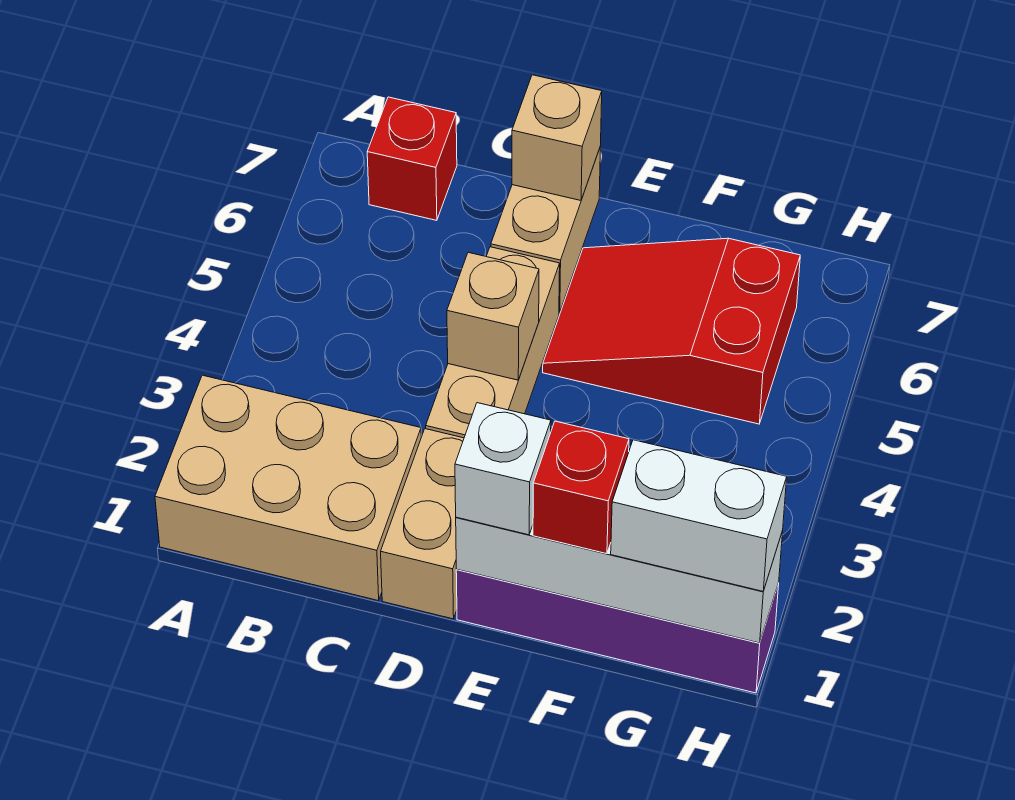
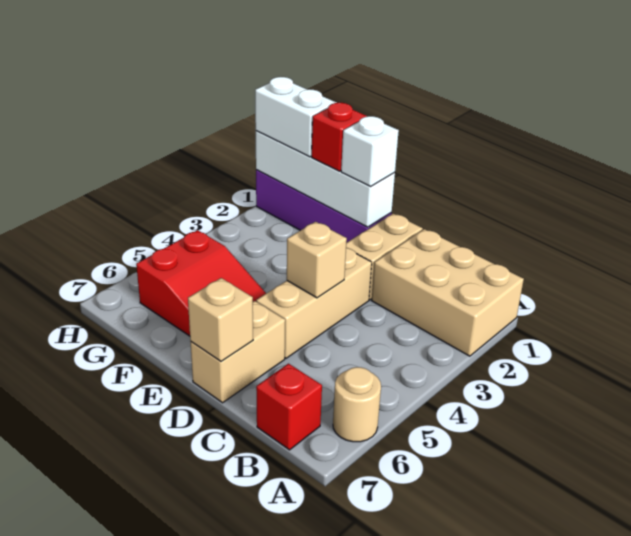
none -> tan round brick A6 level 1

